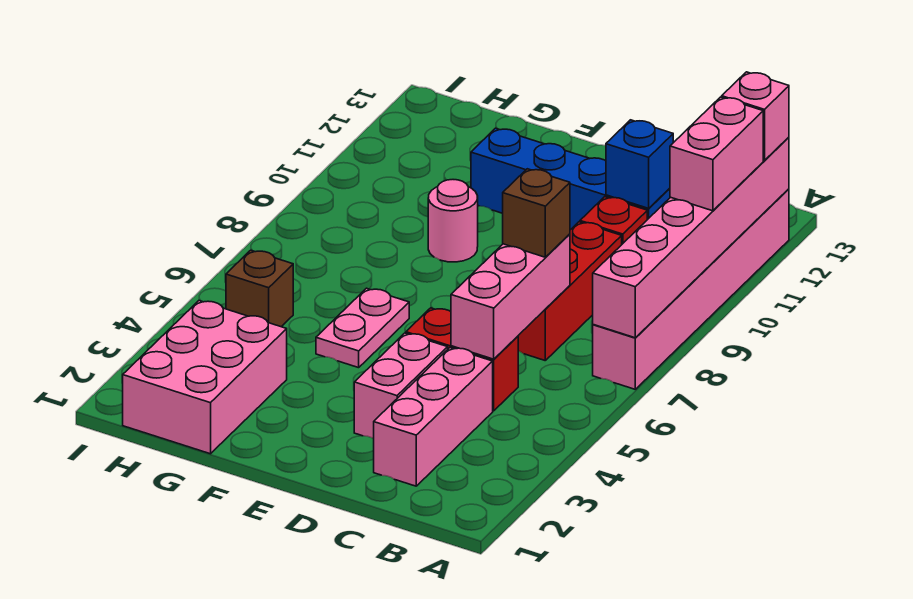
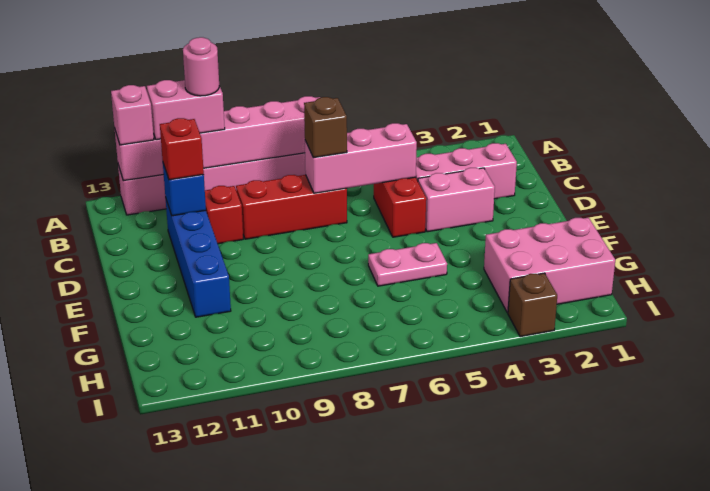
none -> red brick C11 level 3
pink round brick F9 level 1 -> pink round brick A10 level 4
brown brick H5 level 1 -> brown brick I3 level 1

